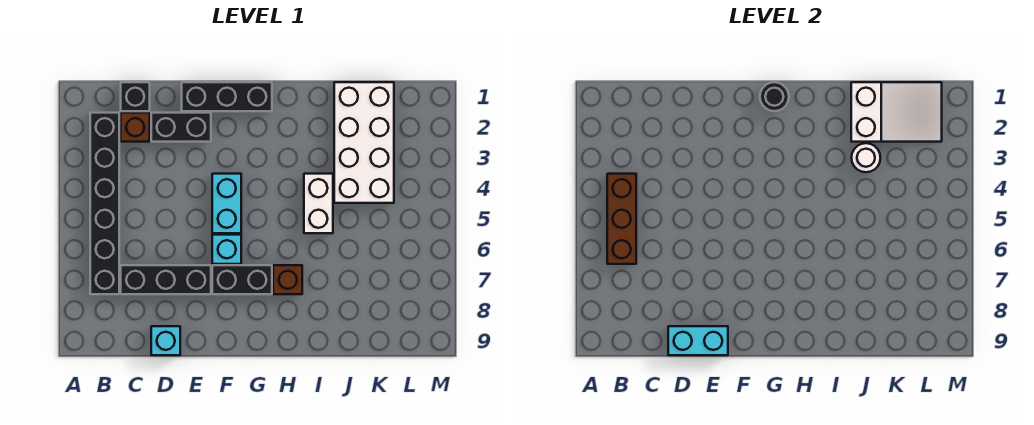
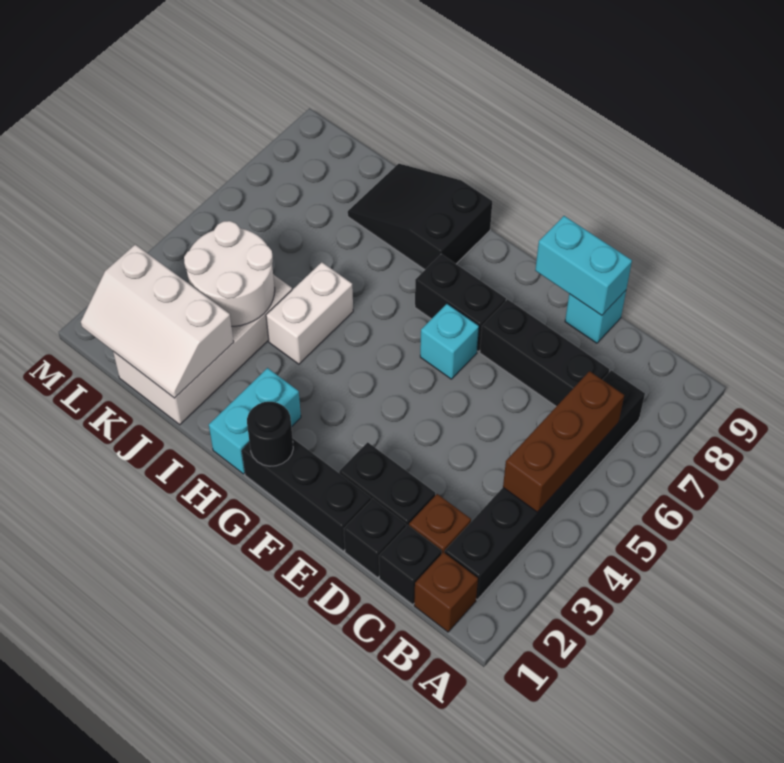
none -> black brick D1 level 1
cyan brick F4:F5 level 1 -> cyan brick H1:H2 level 1
brown brick H7 level 1 -> brown brick B1 level 1
none -> black slope H8:J9 level 1 top H
white slope J1:L2 level 2 top J -> white slope J1:L2 level 2 top 2
white round brick J3 level 2 -> white round brick J3:K4 level 2

